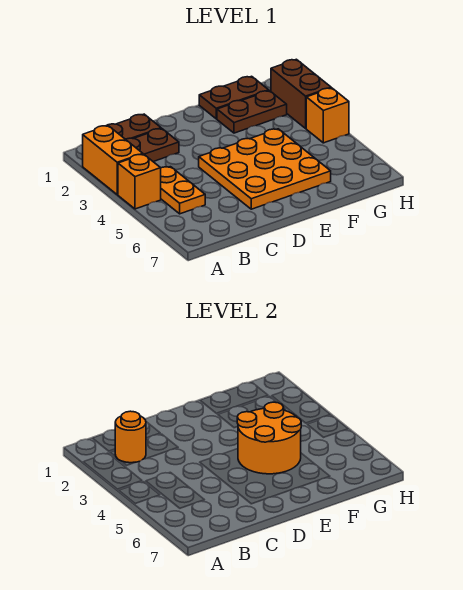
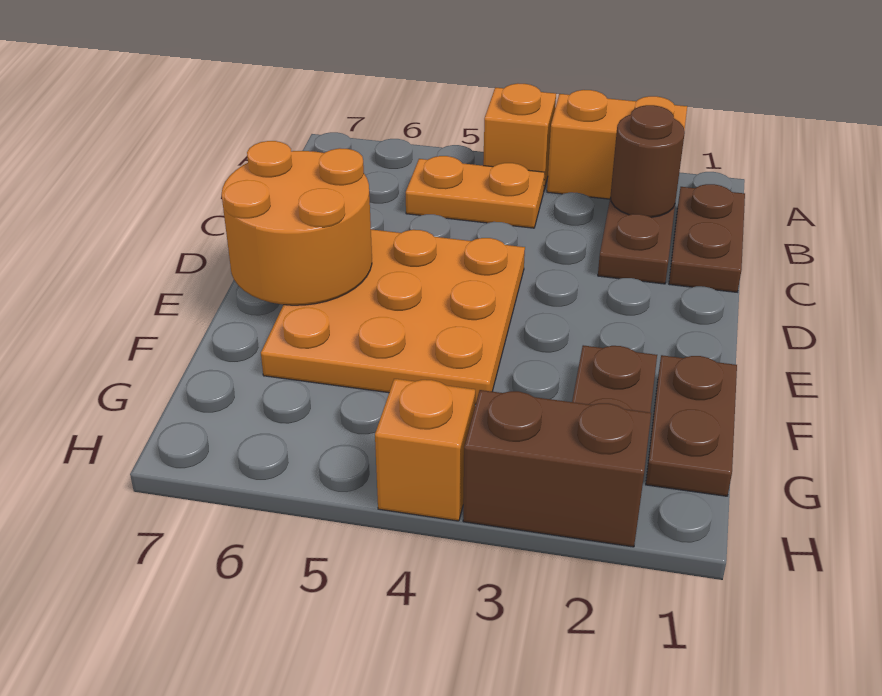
orange round brick B2 level 2 -> brown round brick B2 level 2
orange round brick E4:F5 level 2 -> orange round brick D6:E7 level 2

